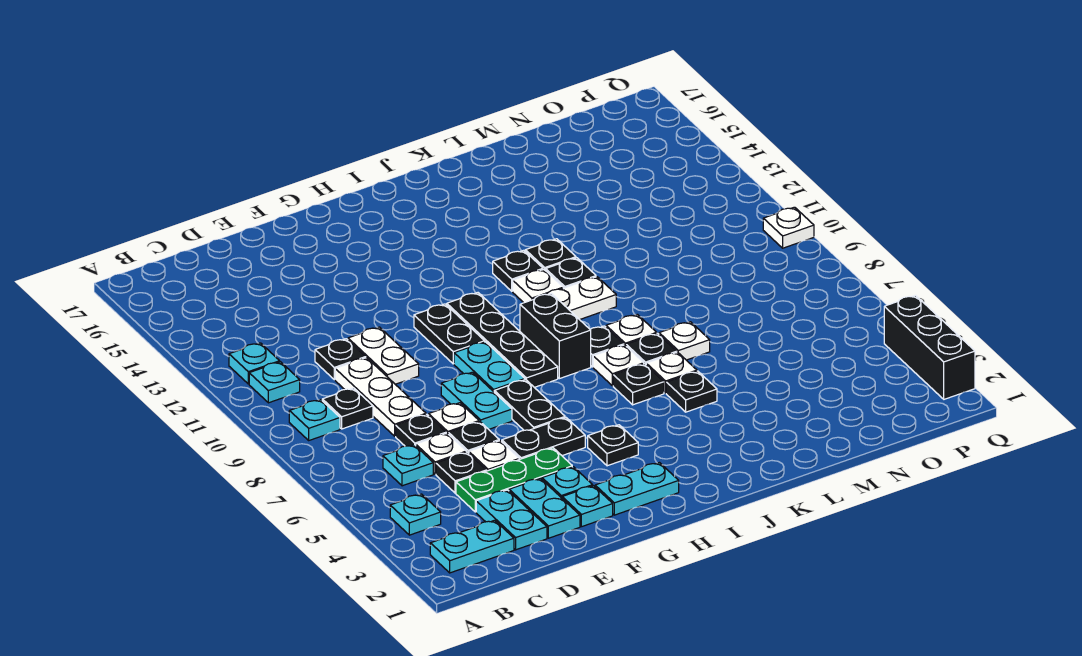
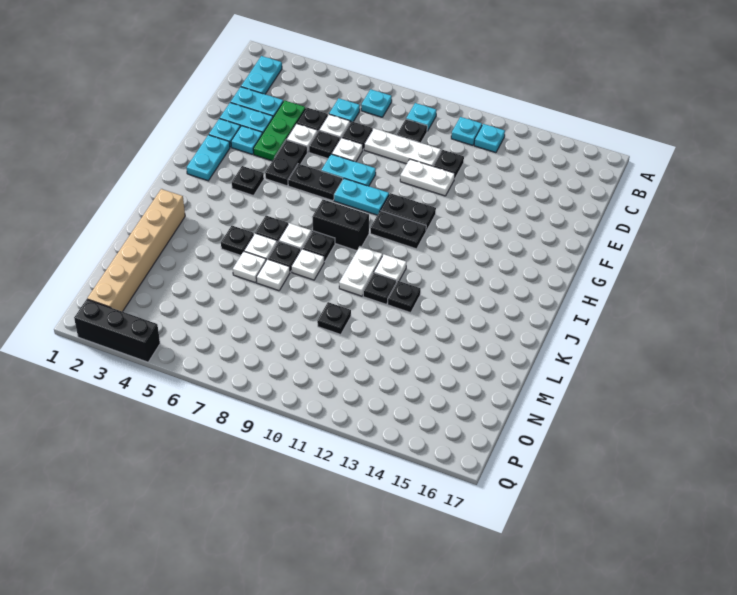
cyan plate B4 level 1 -> cyan plate B7 level 1
black plate H8:H11 level 1 -> black plate H10:H11 level 1
black plate J12 level 1 -> black plate M10 level 1
none -> tan brick K2:P2 level 1
white plate Q10 level 1 -> white plate L6 level 1

